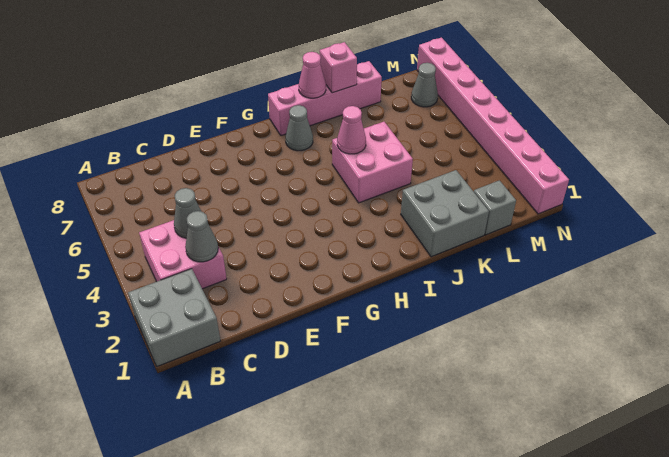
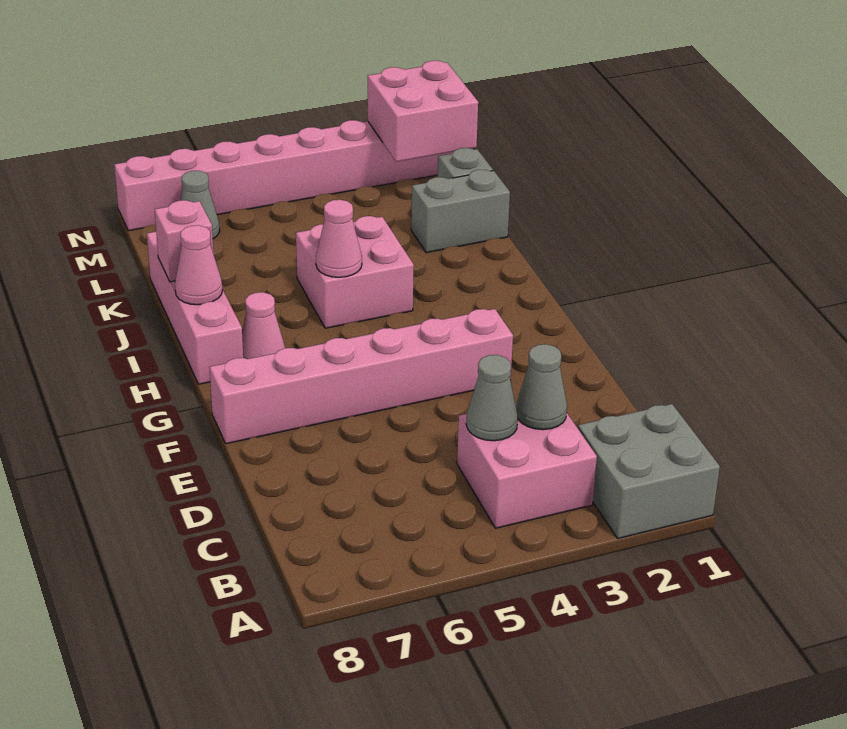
none -> pink brick F3:F8 level 1
grey cone H7 level 1 -> pink cone H7 level 1
grey brick J1:K2 level 1 -> grey brick K1:K2 level 1
none -> pink brick M1:N2 level 2

